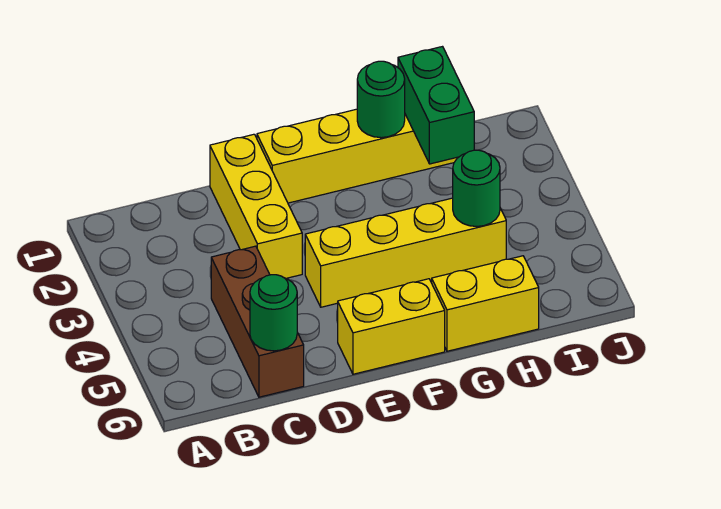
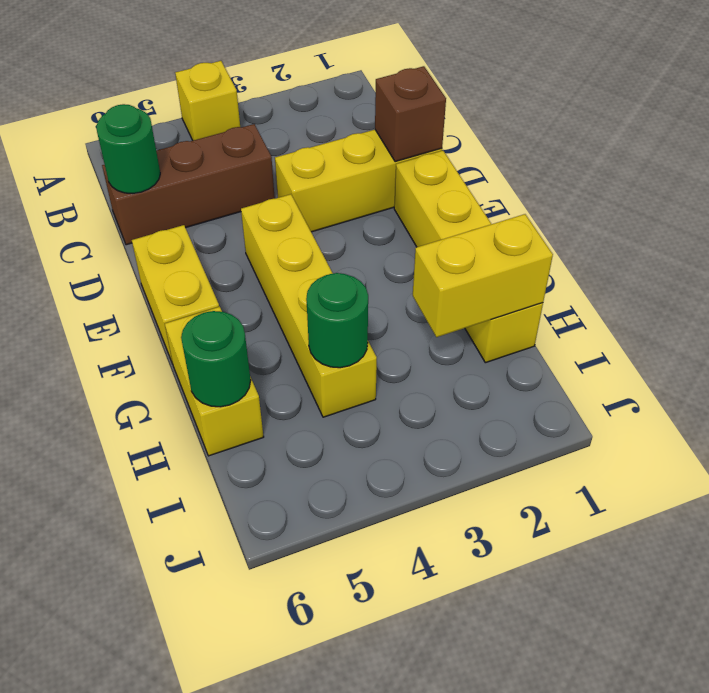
none -> yellow brick A4 level 1
none -> brown brick D1 level 2
green round brick G1 level 2 -> green round brick H6 level 2
green brick H1:H2 level 2 -> yellow brick H1:H2 level 2

